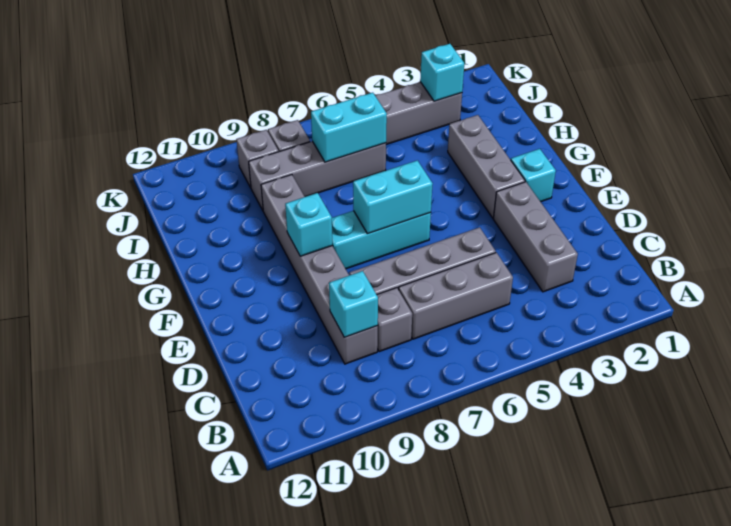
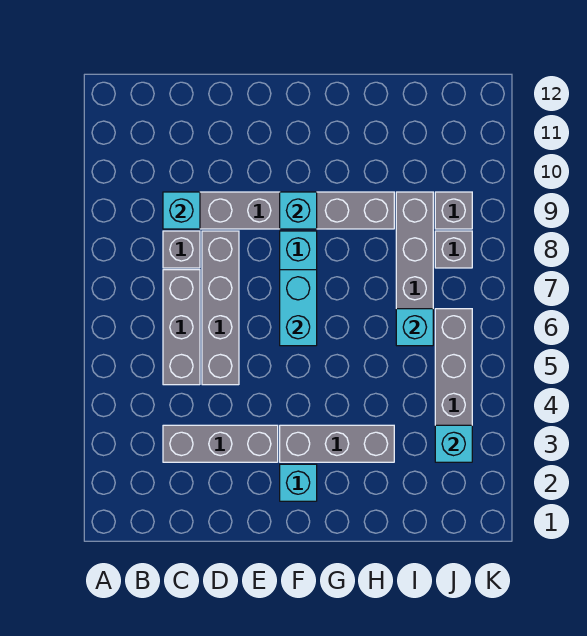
cyan brick I6:I7 level 2 -> cyan brick I6 level 2

